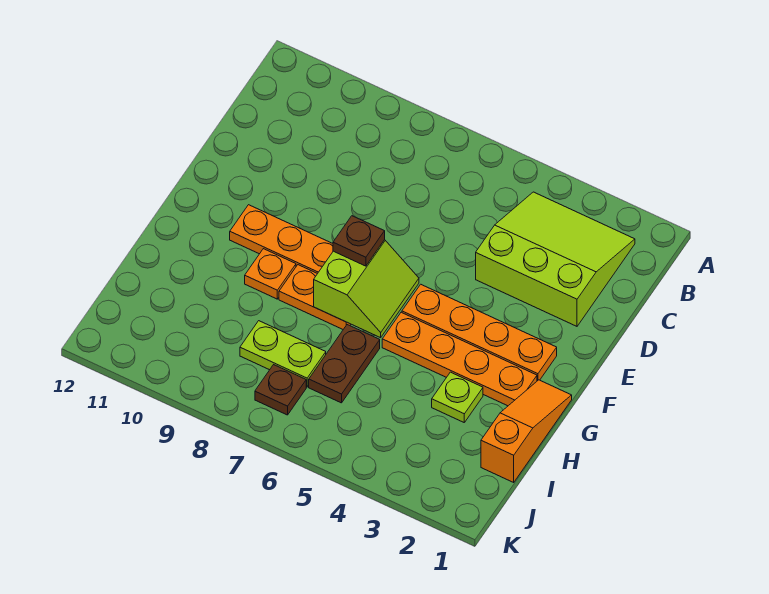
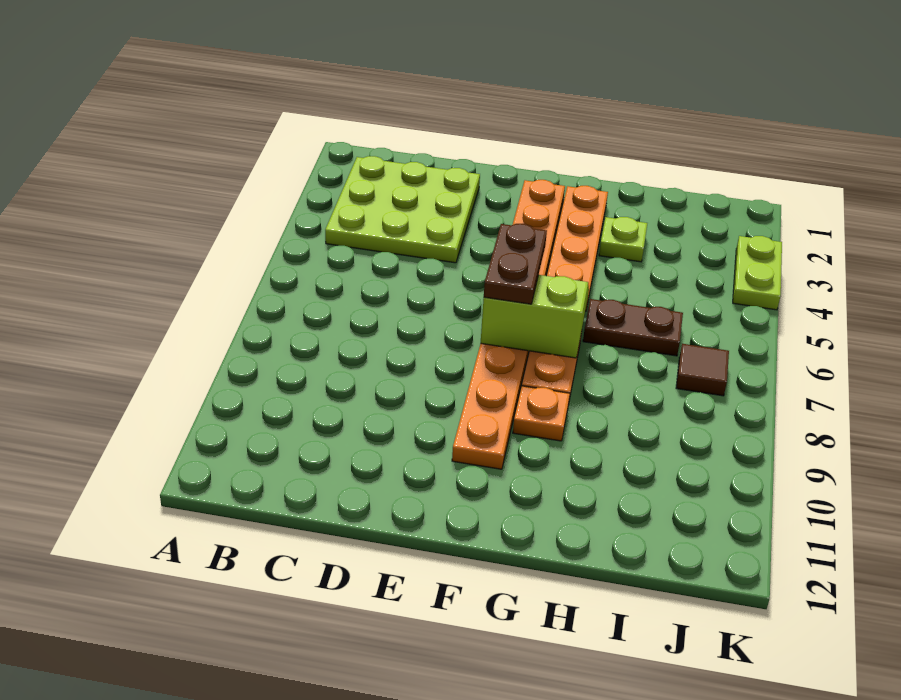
lime slope B2:D4 level 1 top D -> lime plate B2:D4 level 1
brown plate F7 level 3 -> brown plate F6:F7 level 3
orange slope G1:I1 level 1 top I -> none
lime plate I7:I8 level 1 -> lime plate K3:K4 level 1
brown plate J7 level 1 -> brown tile J7 level 1

